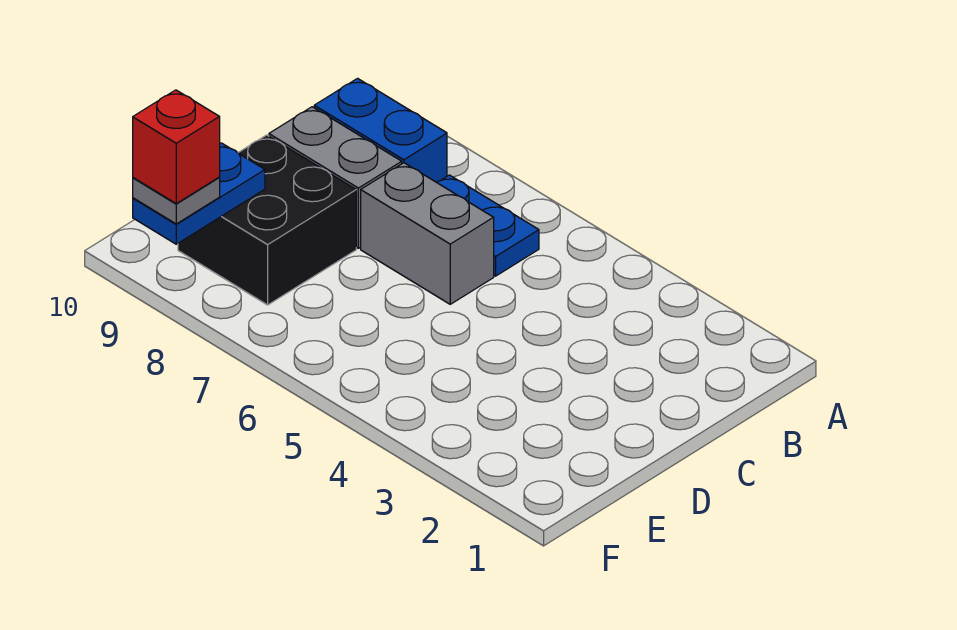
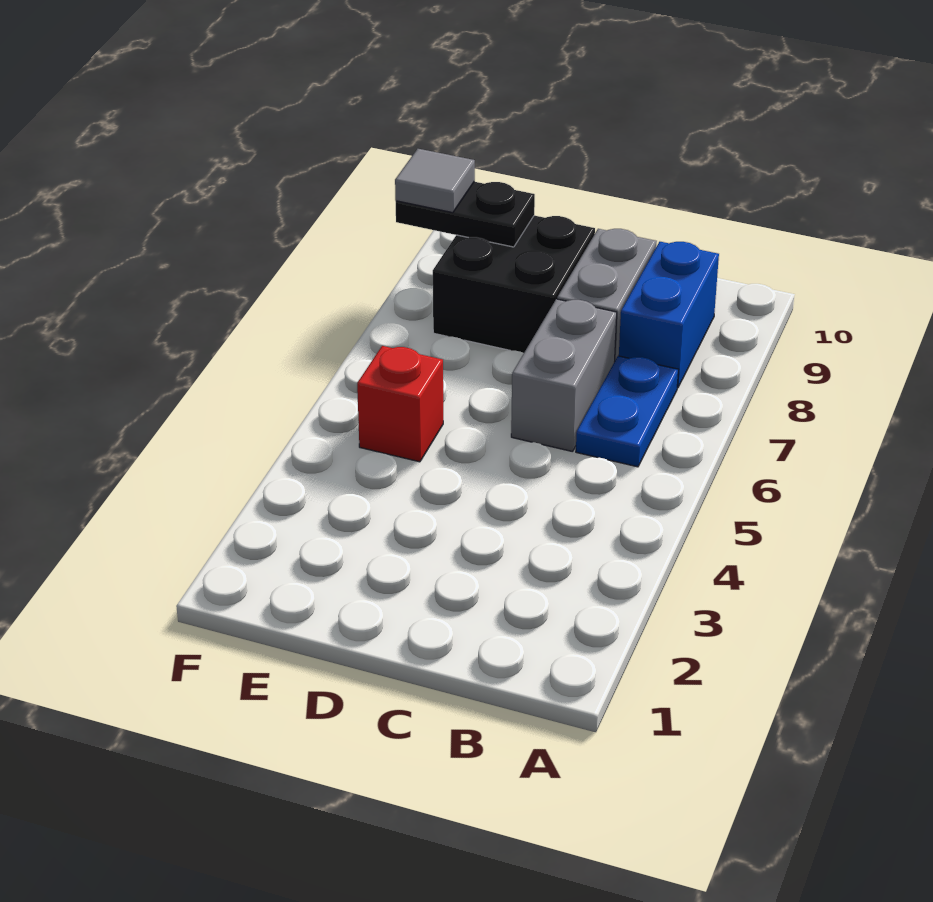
blue plate E9:F9 level 2 -> black plate E9:F9 level 2
grey plate F9 level 3 -> grey tile F9 level 3
red brick F9 level 4 -> red brick E5 level 1

